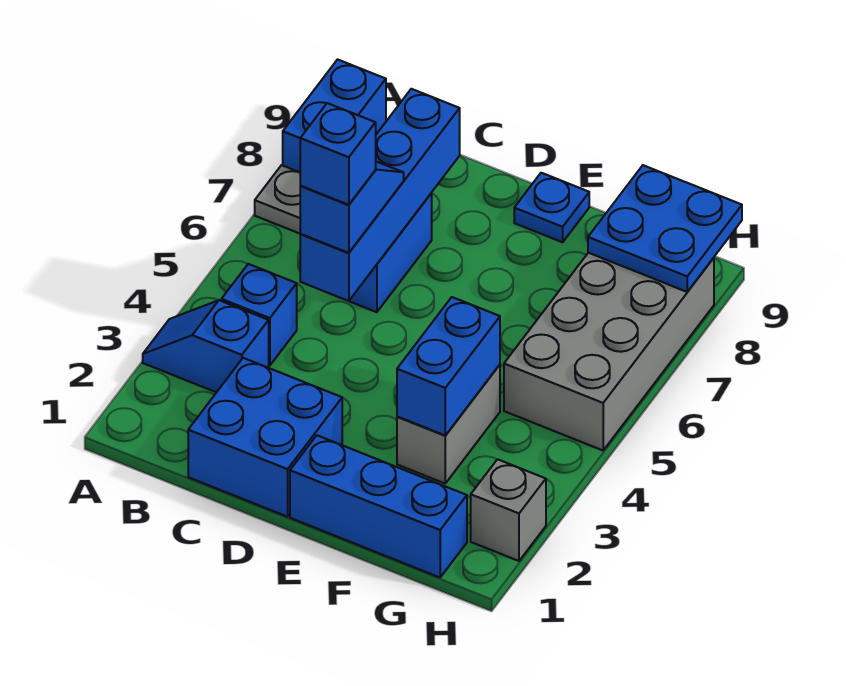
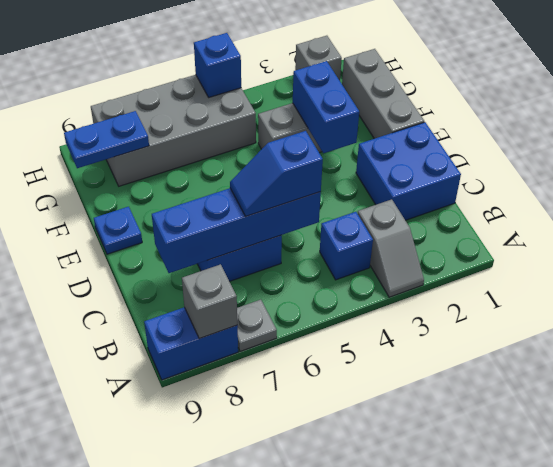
blue slope A3:B3 level 1 top B -> grey slope A3:B3 level 1 top B
none -> grey brick A8 level 2
blue brick C5 level 4 -> blue brick H5 level 2
blue brick E1:G1 level 1 -> grey brick E1:G1 level 1
blue brick F3:F4 level 2 -> blue brick E3:F3 level 2
blue plate G8:H9 level 2 -> blue plate G8:G9 level 2

